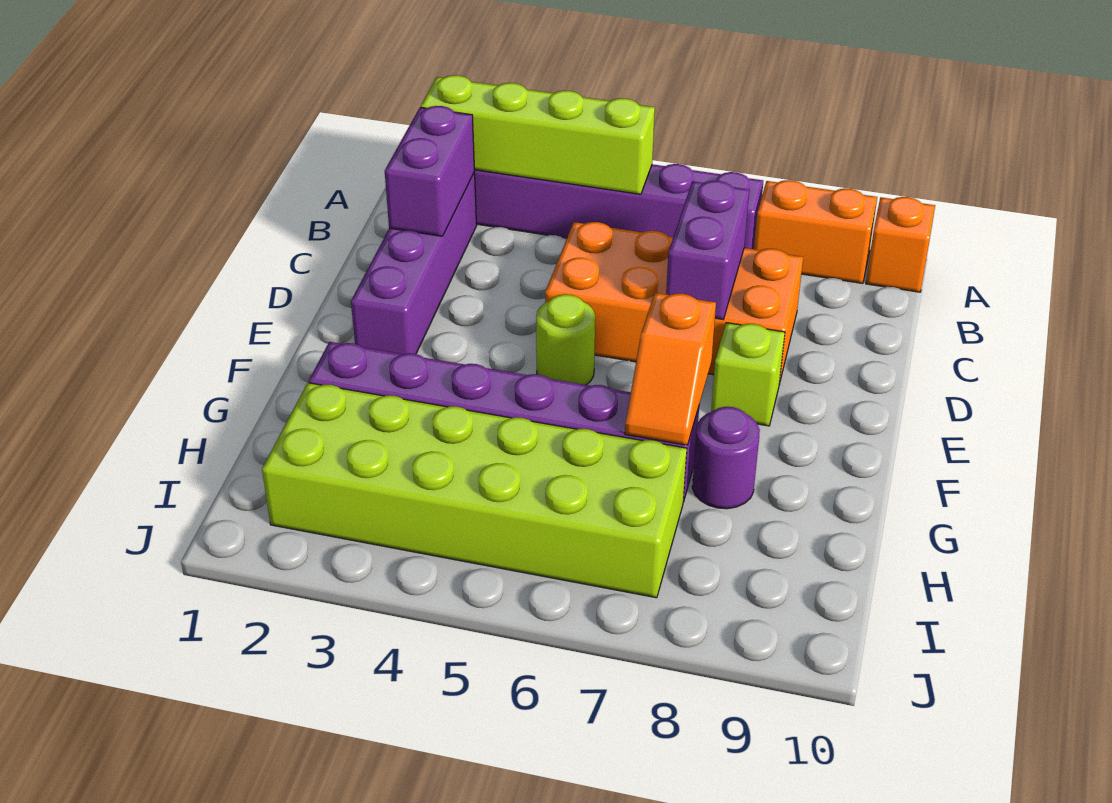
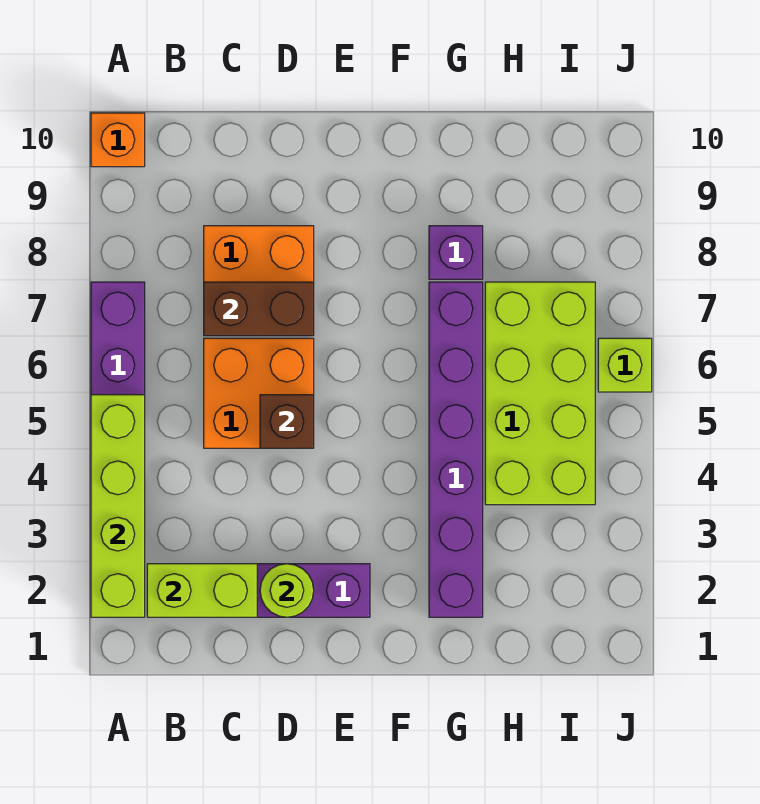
orange brick A8:A9 level 1 -> none
purple brick B2:C2 level 2 -> lime brick B2:C2 level 2
purple brick C7:D7 level 2 -> brown brick C7:D7 level 2
none -> brown brick D5 level 2
lime round brick E5 level 1 -> lime round brick D2 level 2
lime brick E8 level 1 -> lime brick J6 level 1
orange slope F7:G7 level 2 top F -> none
purple round brick G8 level 1 -> purple brick G8 level 1
lime brick H2:I7 level 1 -> lime brick H4:I7 level 1

